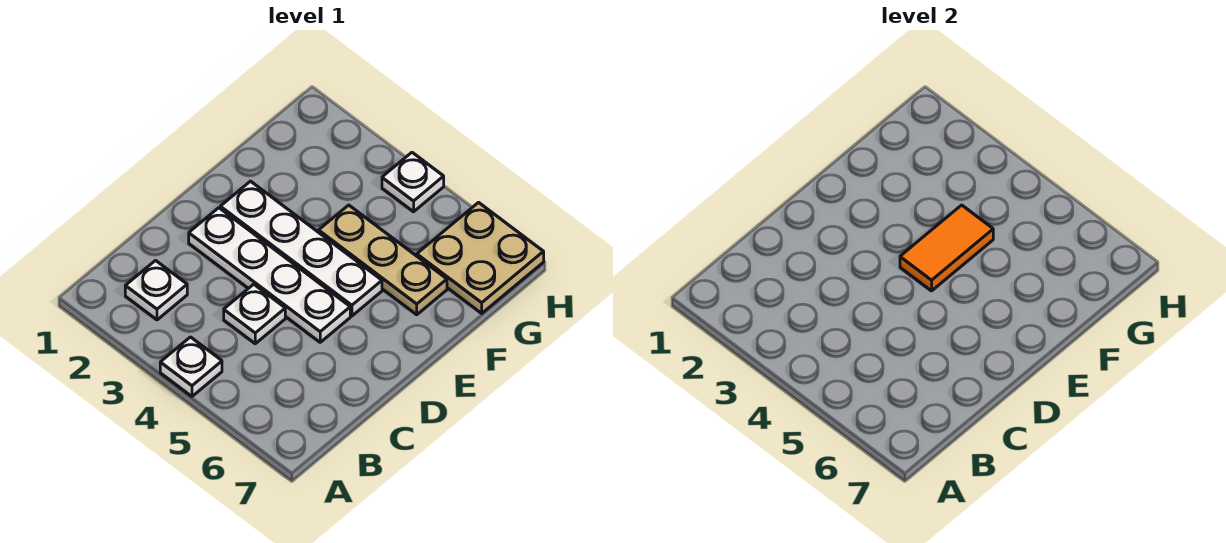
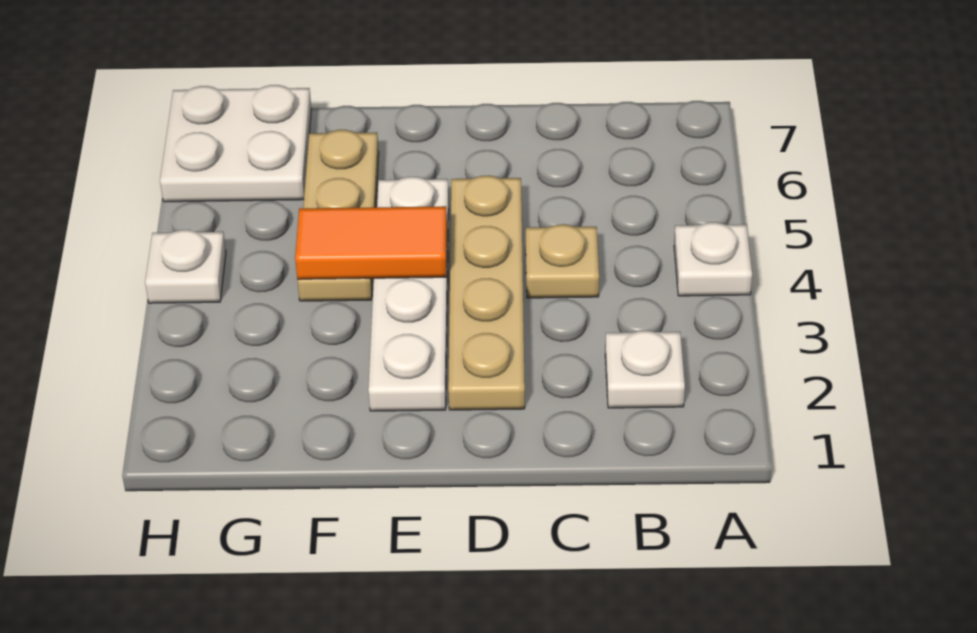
white plate C4 level 1 -> tan plate C4 level 1
white plate D2:D5 level 1 -> tan plate D2:D5 level 1
tan plate G6:H7 level 1 -> white plate G6:H7 level 1

